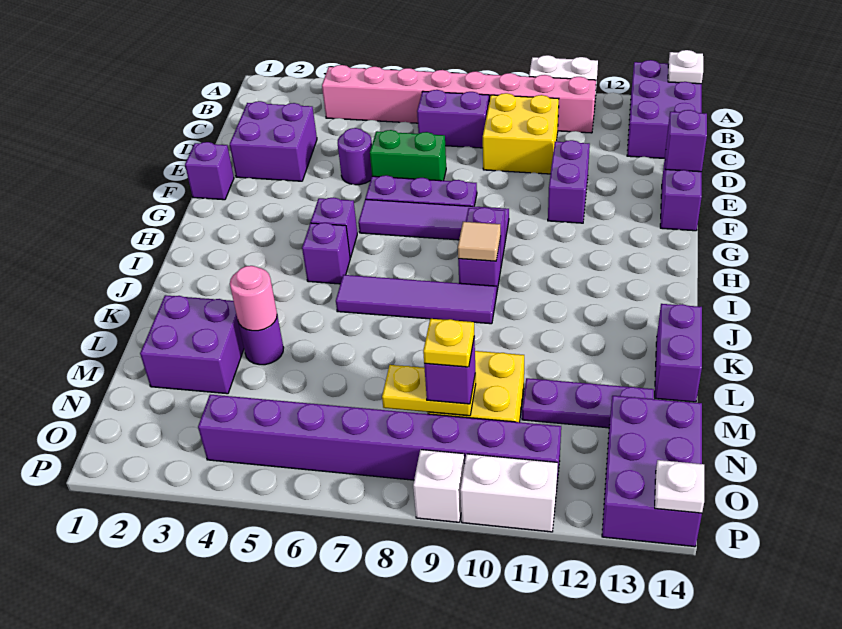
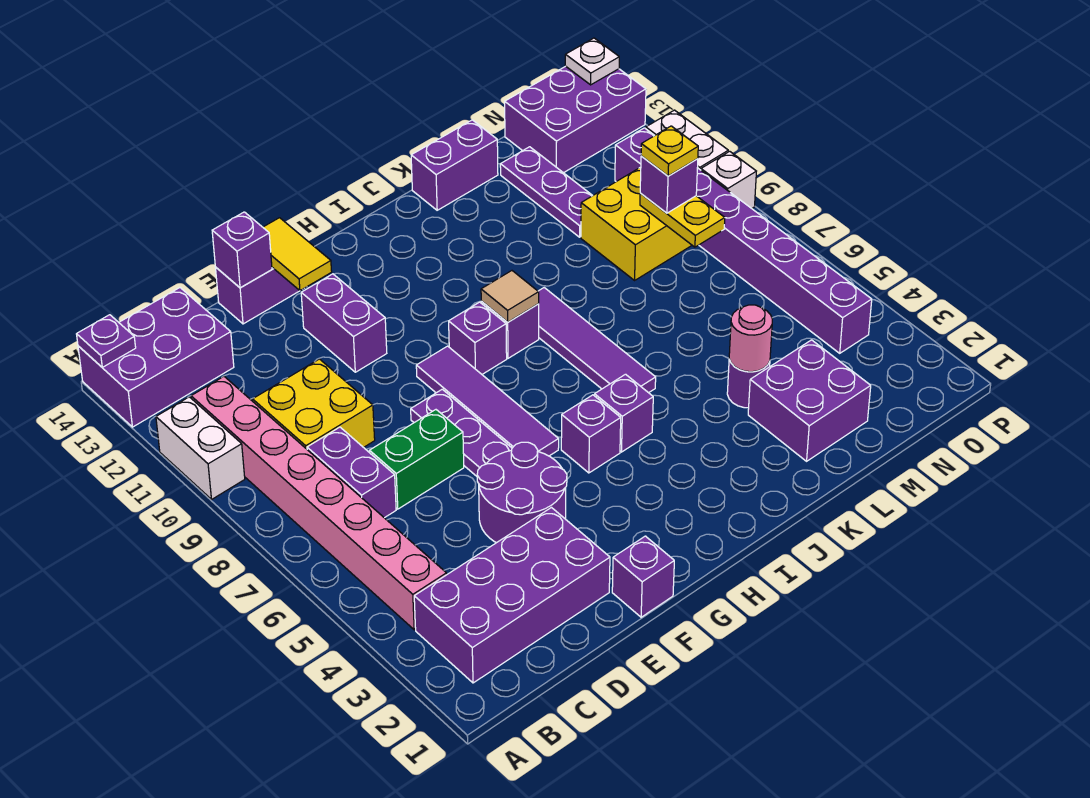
white plate A14 level 2 -> purple plate A14 level 2
purple brick D2:E3 level 1 -> purple brick B2:E3 level 1
purple round brick E5 level 1 -> purple round brick E4:F5 level 1
green brick E6:E7 level 1 -> green brick D7:E7 level 1
purple brick E11:F11 level 1 -> purple brick F11:F12 level 1
none -> yellow tile F13:F14 level 2

